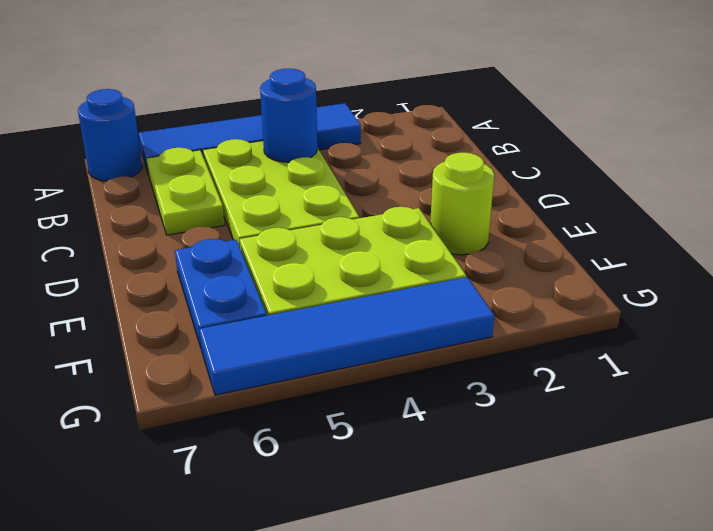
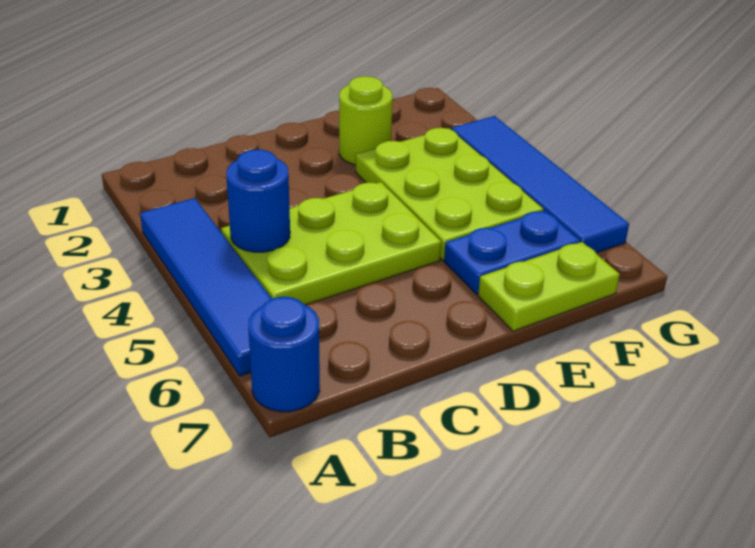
lime plate B6:C6 level 1 -> lime plate E7:F7 level 1

